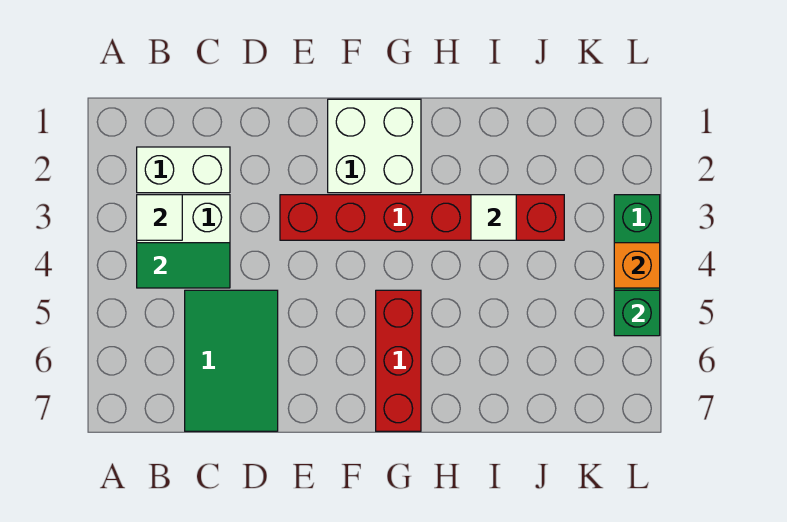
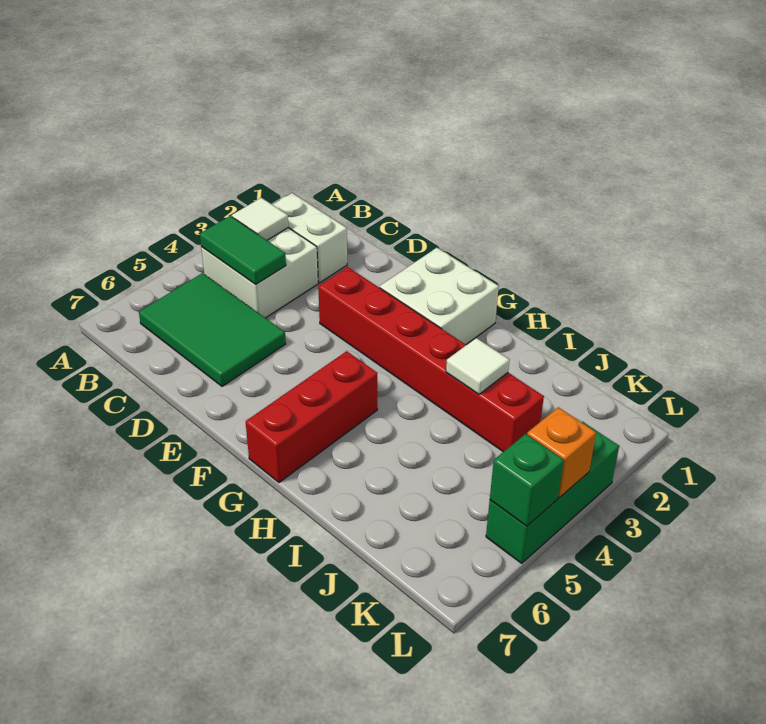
green tile C5:D7 level 1 -> green tile B5:D6 level 1

